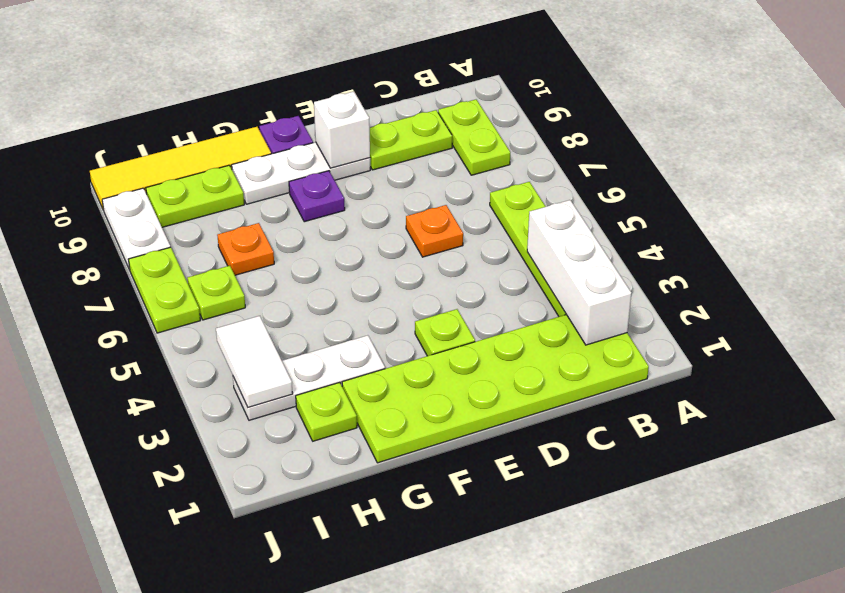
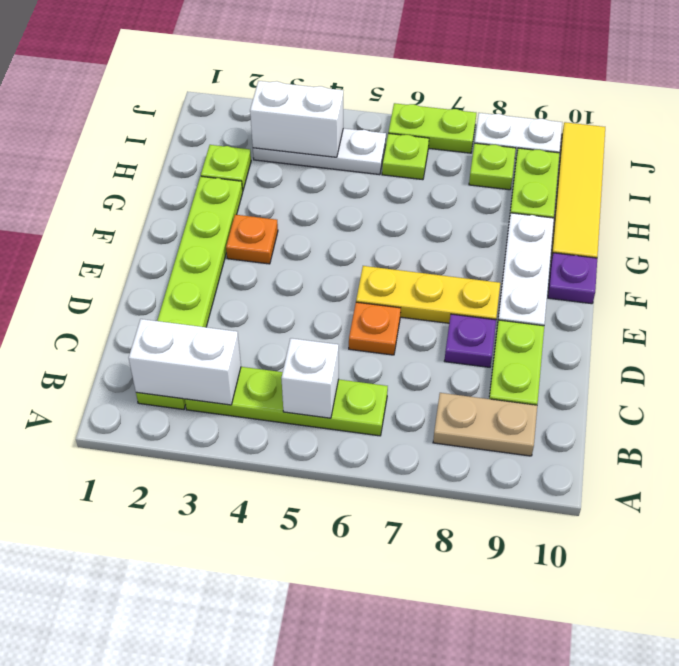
lime plate B1:G2 level 1 -> lime plate B2:G2 level 1
white brick B2:B4 level 2 -> white brick B2:B3 level 2
lime plate B8:B9 level 1 -> tan plate B8:B9 level 1
lime plate E3 level 1 -> lime plate I8 level 1
none -> yellow plate E6:E8 level 1
white brick E9 level 2 -> white brick B5 level 2
purple plate F8 level 1 -> purple plate D8 level 1
white plate G3:I3 level 1 -> white plate I3:I5 level 1
orange plate H7 level 1 -> orange plate F3 level 1
white tile I3:I4 level 2 -> white brick I3:I4 level 2

